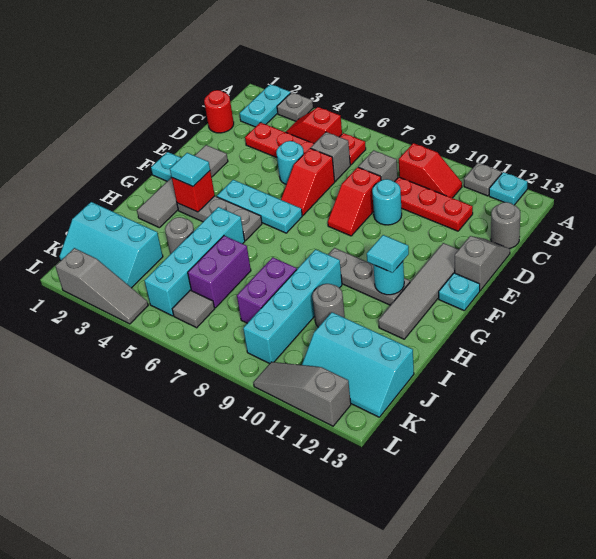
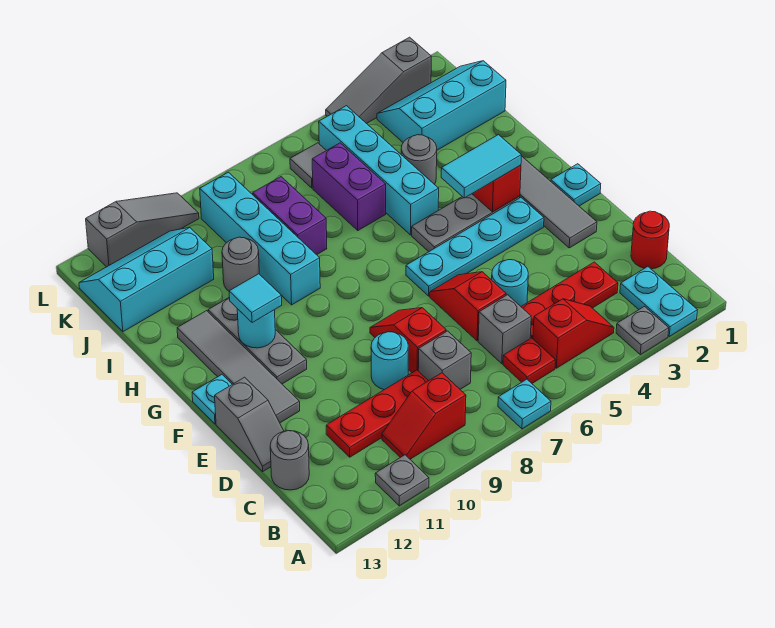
cyan plate A12 level 1 -> cyan plate A7 level 1
cyan plate F4:F6 level 1 -> cyan plate F3:F6 level 1
cyan tile G3 level 3 -> cyan tile G3:G4 level 3
grey plate G9:G11 level 1 -> grey plate F11:H11 level 1

